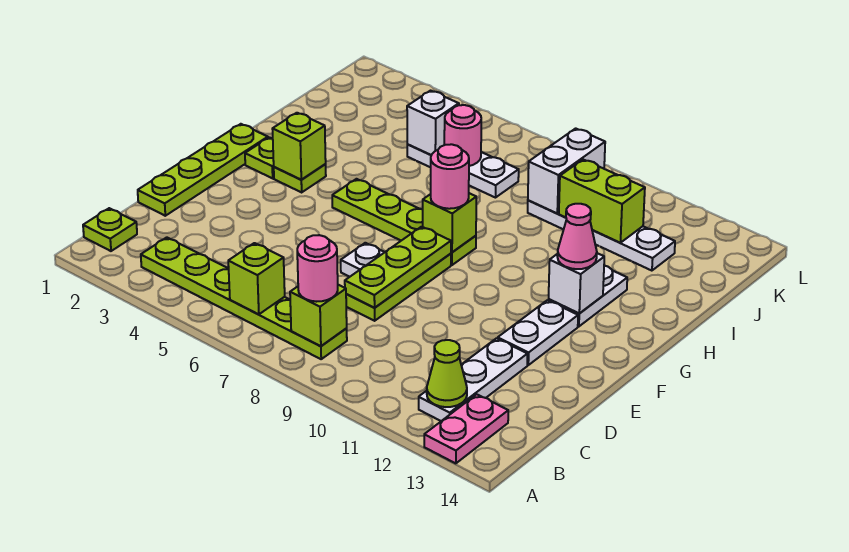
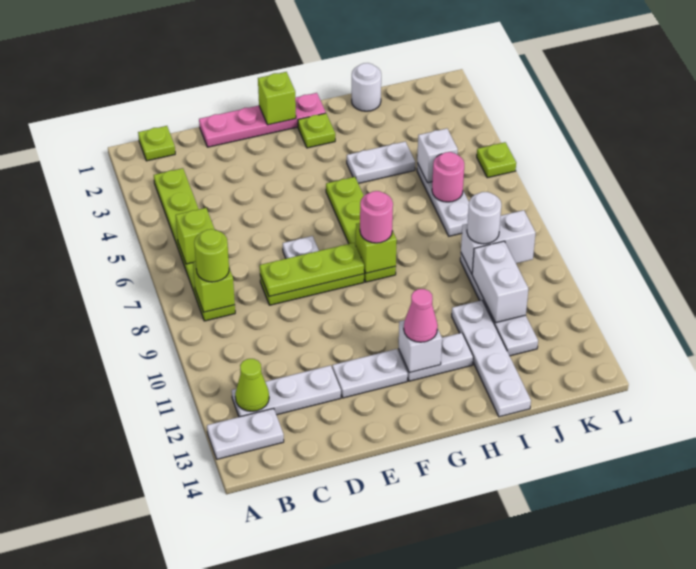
pink plate A13:B13 level 1 -> white plate A13:B13 level 1
pink round brick B8 level 3 -> lime round brick B8 level 3
lime plate D1:G1 level 1 -> pink plate D1:G1 level 1
lime plate G3 level 1 -> lime plate L5 level 1
lime brick G3 level 2 -> lime brick F1 level 2
none -> white plate H4:I4 level 1
none -> white round brick I1 level 1
none -> white plate I11:I14 level 1
none -> white round brick J9 level 3
lime brick J10:J11 level 2 -> white brick J10:J11 level 2

